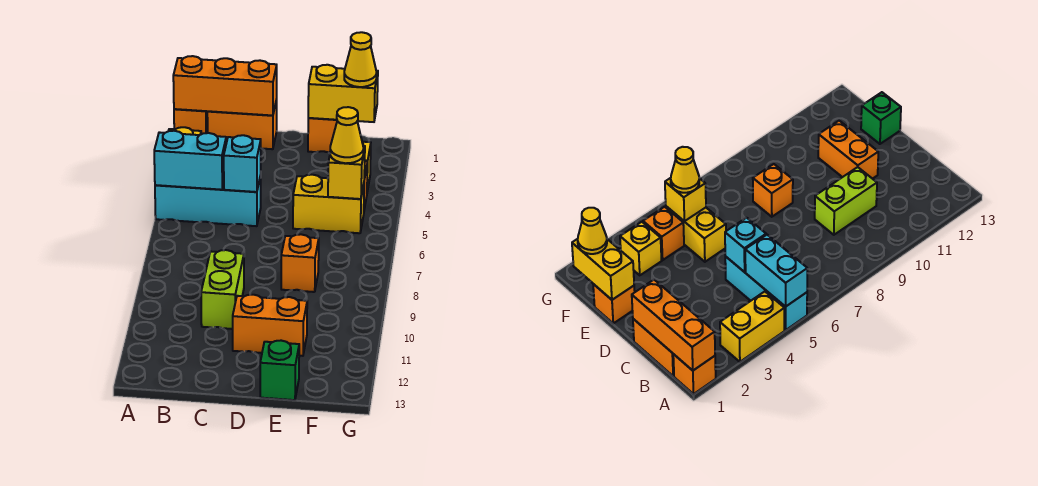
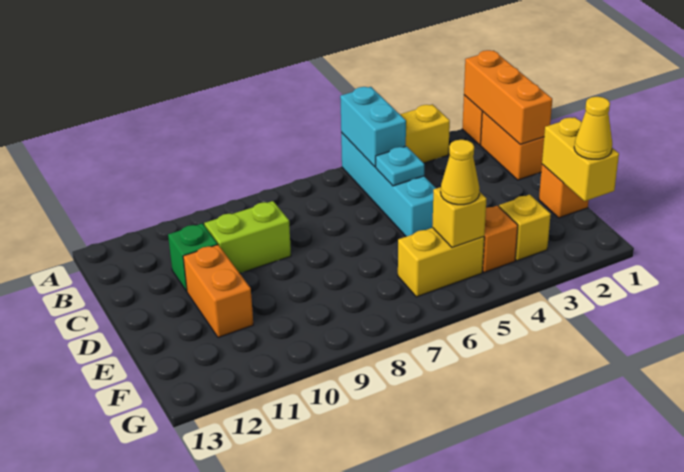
cyan brick A5:C5 level 1 -> cyan brick A5:D5 level 1
cyan brick C5 level 2 -> cyan plate C5 level 2
yellow brick E5:F5 level 1 -> yellow brick F5:F6 level 1
orange brick E8 level 1 -> none
green brick E13 level 1 -> green brick C11 level 1

